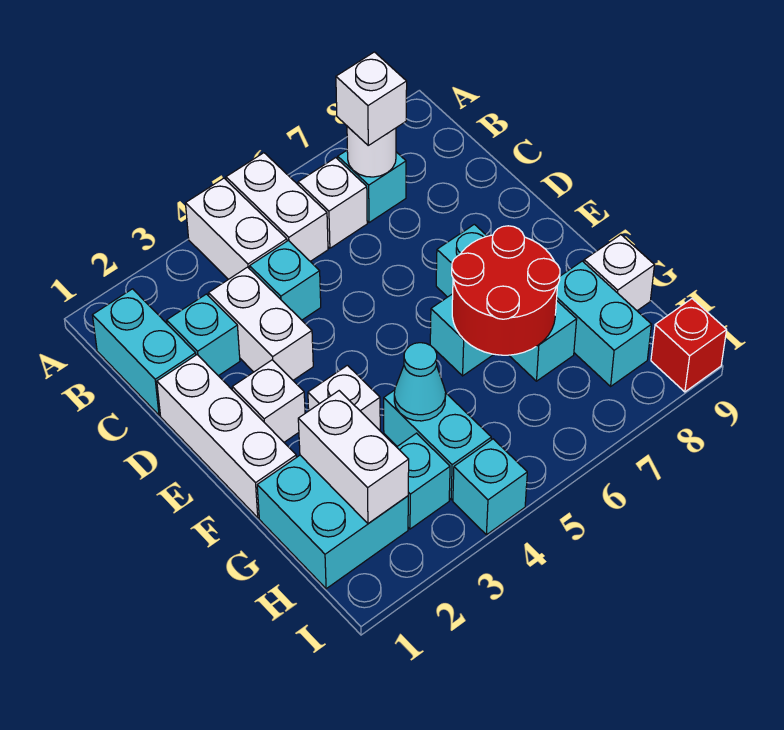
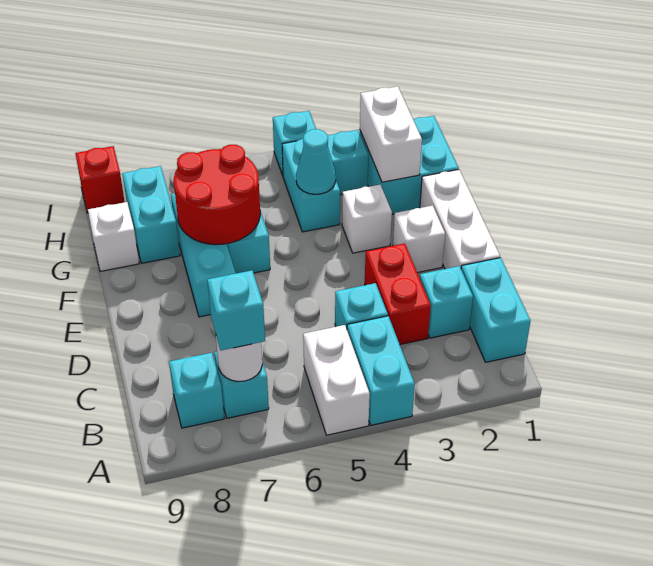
white brick A4:B4 level 1 -> cyan brick A4:B4 level 1
white brick B6 level 1 -> none
white brick B7 level 3 -> cyan brick B7 level 3
none -> cyan brick B8 level 1
white brick C3:D3 level 1 -> red brick C3:D3 level 1

